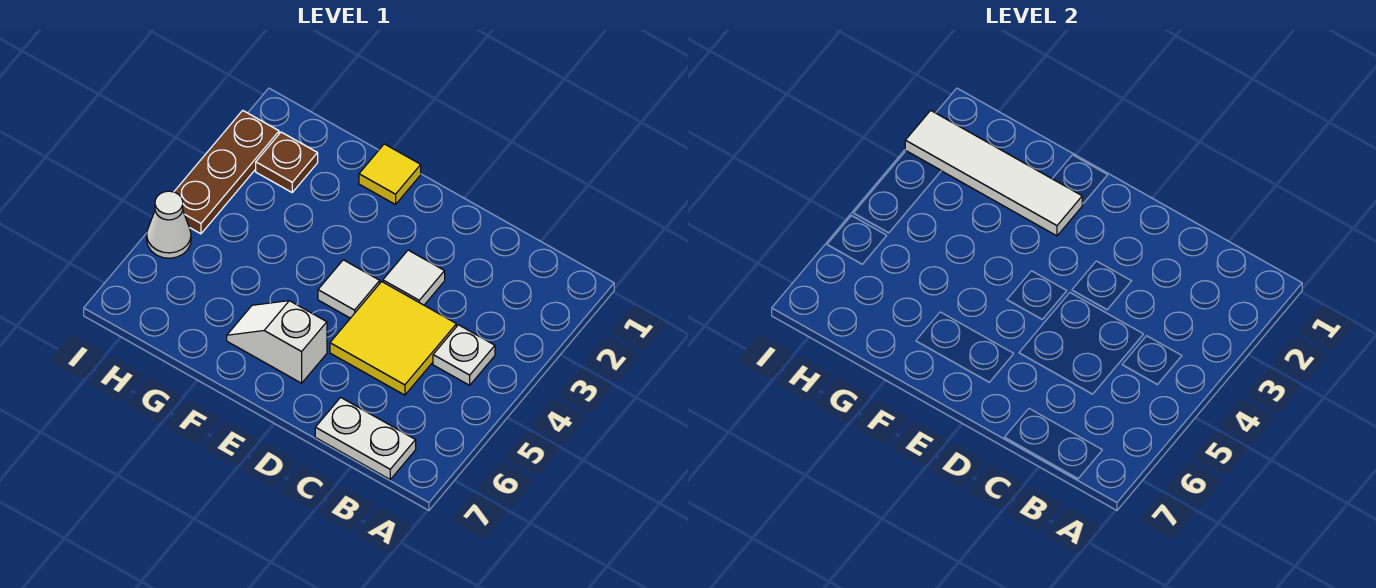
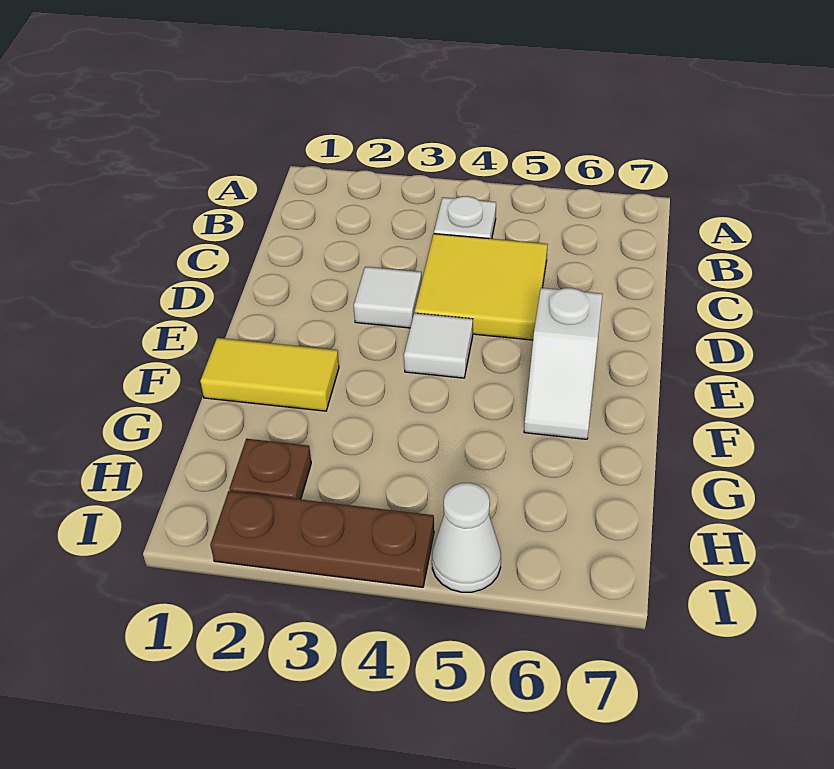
white plate B7:C7 level 1 -> none
yellow tile F1 level 1 -> yellow tile F1:F2 level 1
white tile F2:I2 level 2 -> none

